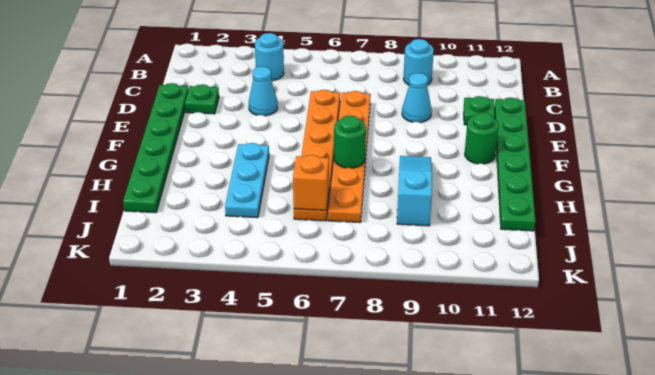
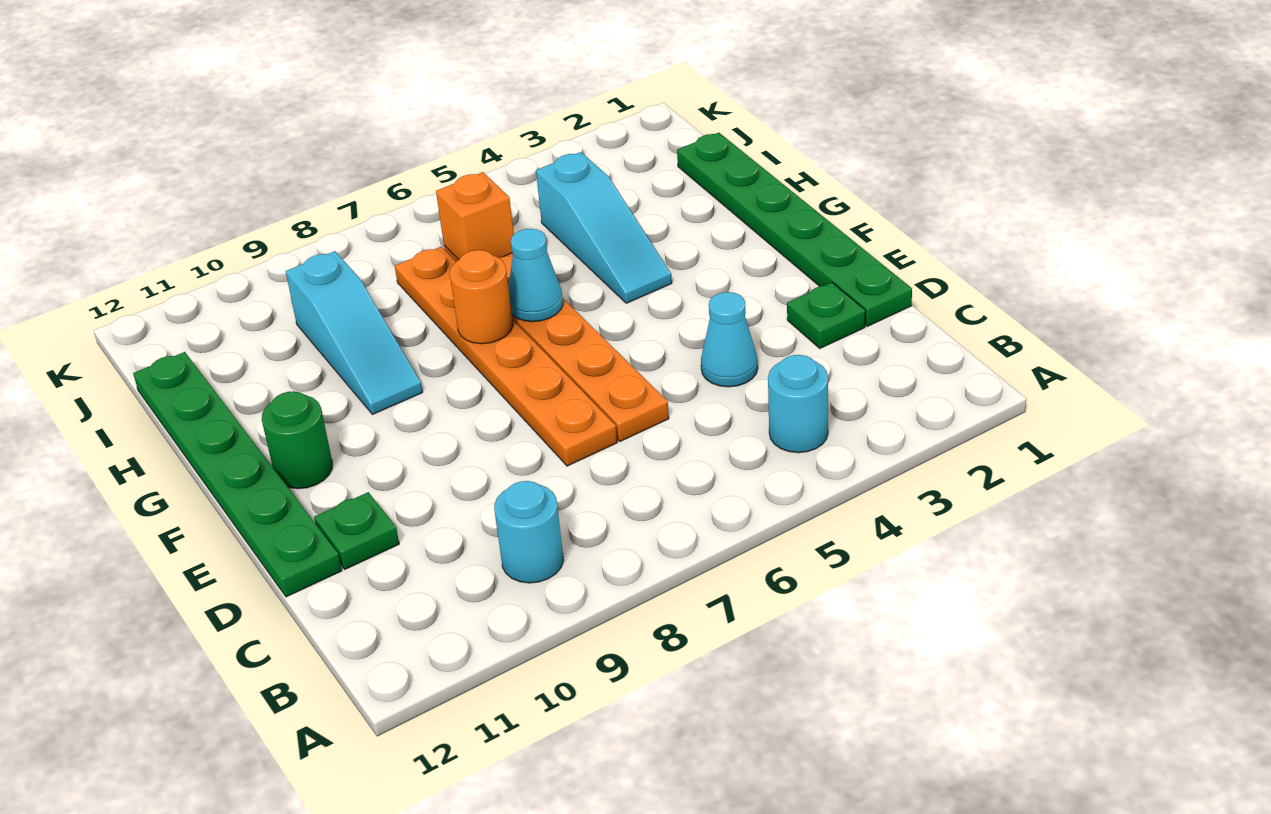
cyan cone D9 level 1 -> cyan cone G6 level 2
cyan plate G4:I4 level 1 -> cyan slope G4:I4 level 1 top I
green round brick G7 level 2 -> orange round brick G7 level 2

